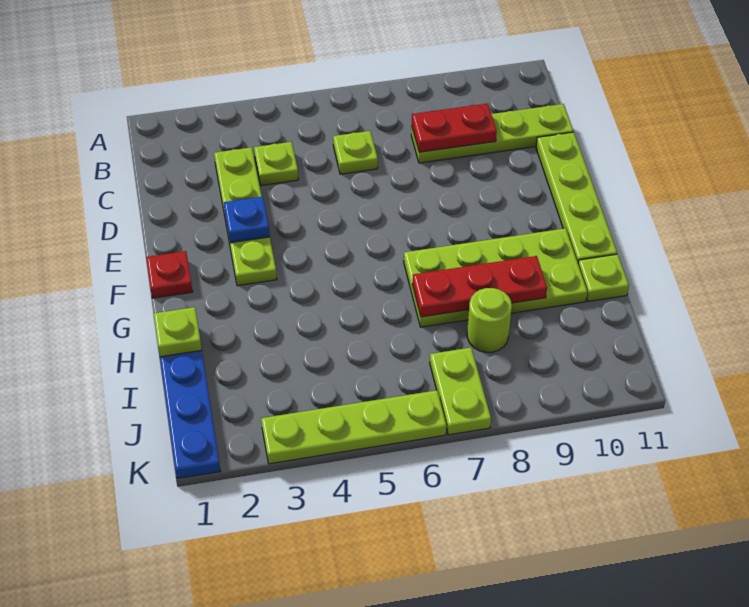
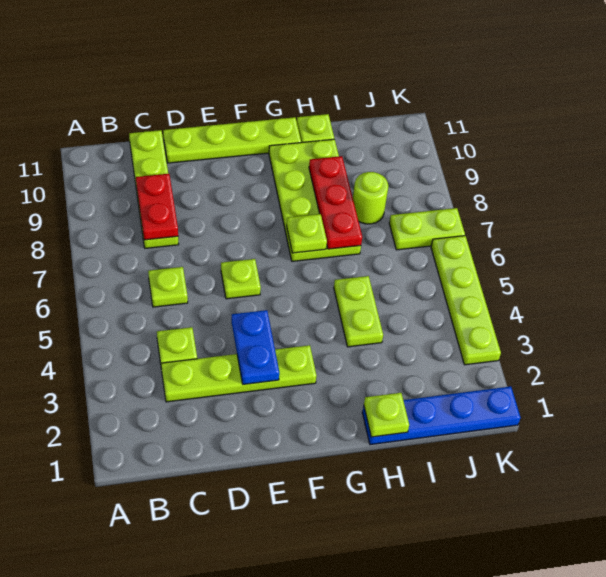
blue plate E3 level 2 -> blue plate E3:E4 level 2
none -> lime plate E6 level 1
red plate F1 level 1 -> none
none -> lime plate G7 level 2
none -> lime plate H4:H5 level 1

